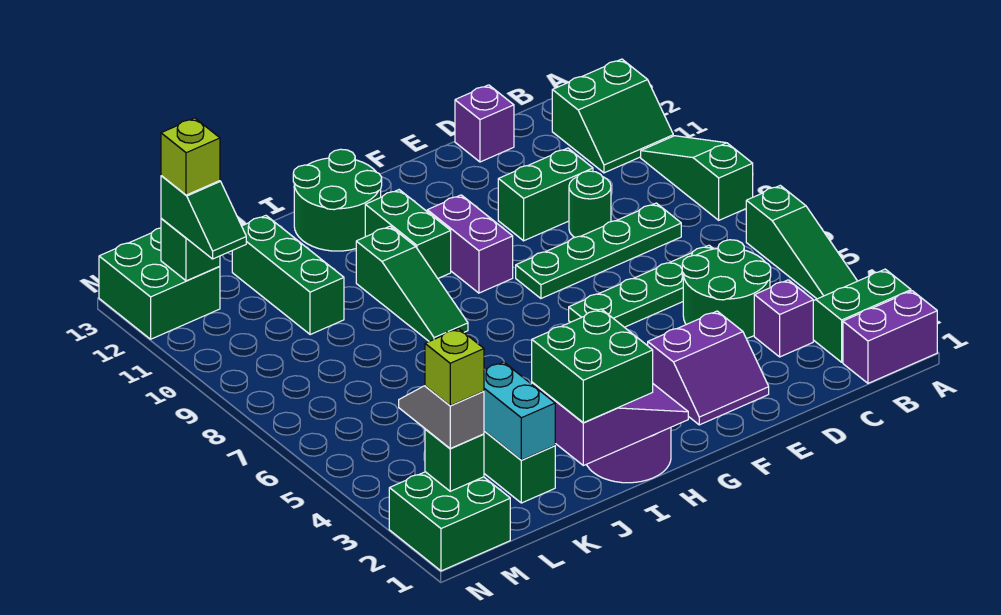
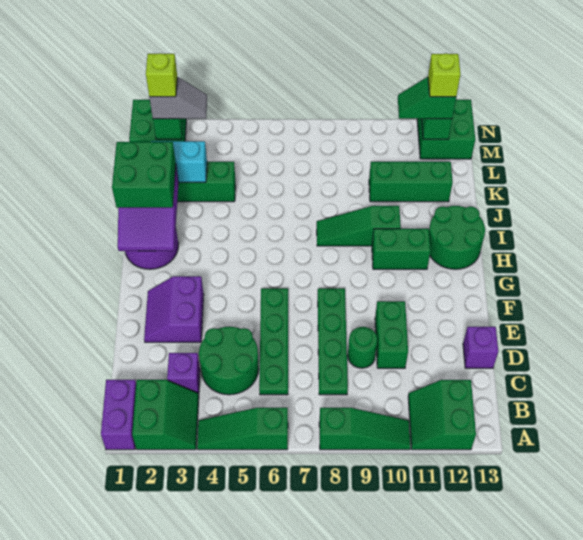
purple brick G9:G10 level 1 -> none

